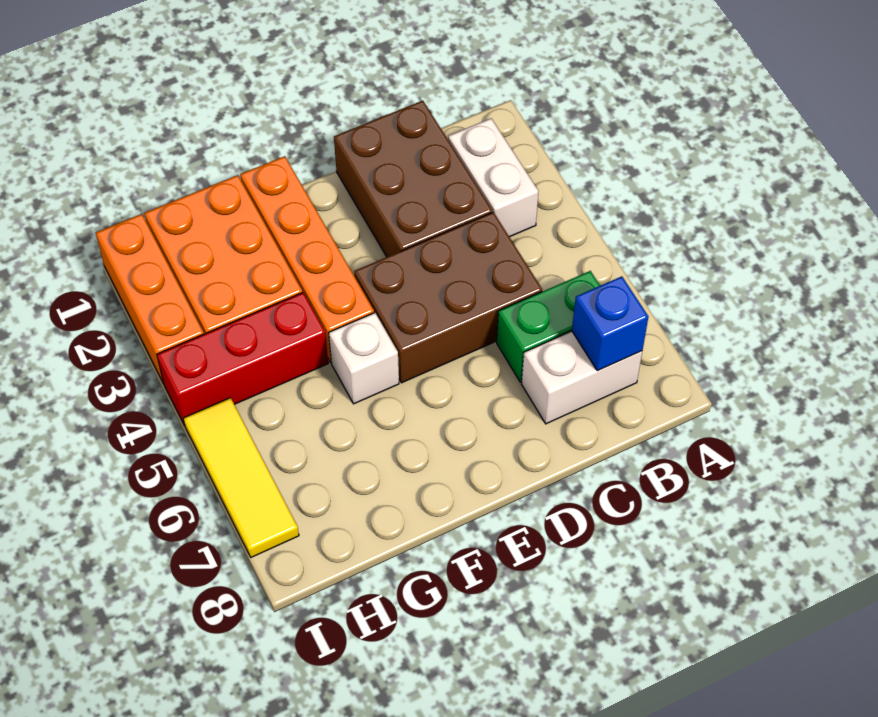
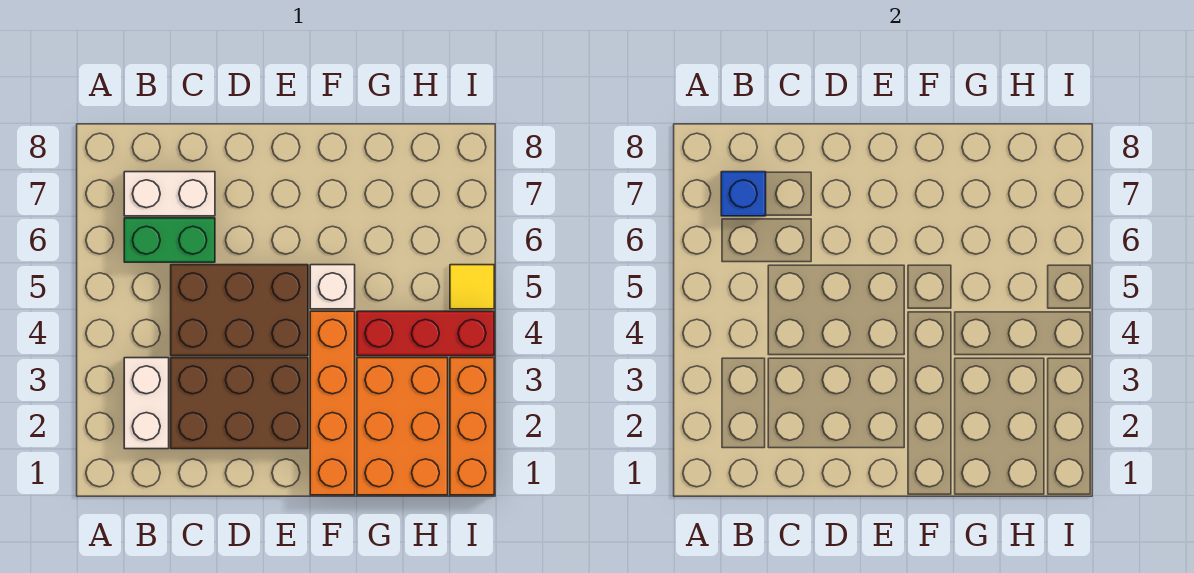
brown brick C1:D3 level 1 -> brown brick C2:E3 level 1
yellow tile I5:I7 level 1 -> yellow tile I5 level 1

